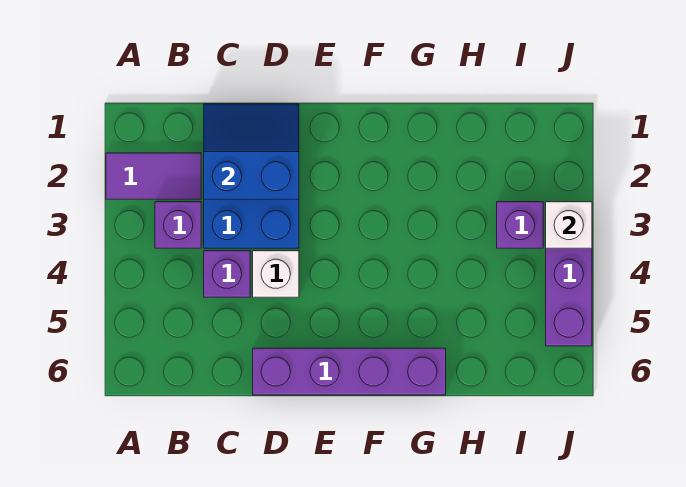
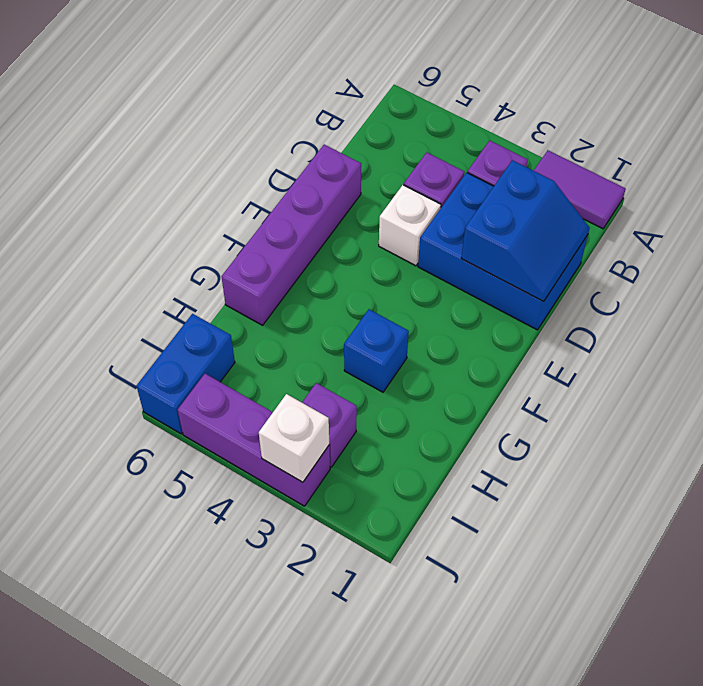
purple tile A2:B2 level 1 -> purple tile A1:A2 level 1
none -> blue brick G3 level 1
none -> blue brick I6:J6 level 1

